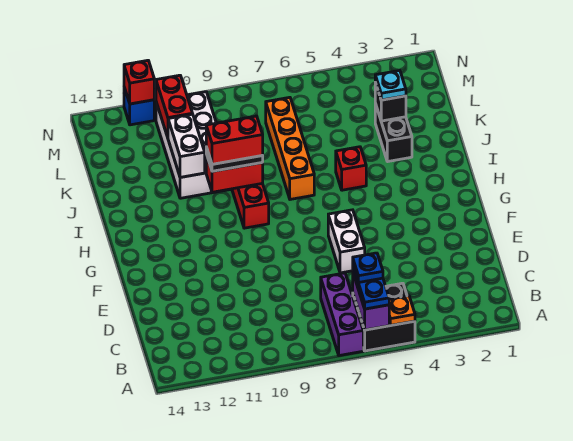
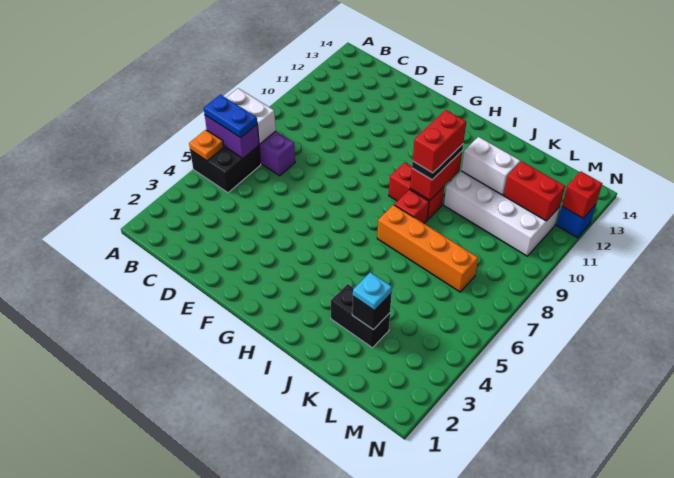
blue plate B6 level 4 -> none
white brick E6:F6 level 1 -> white brick A7:B7 level 2
red brick I5 level 1 -> red brick I8 level 1

